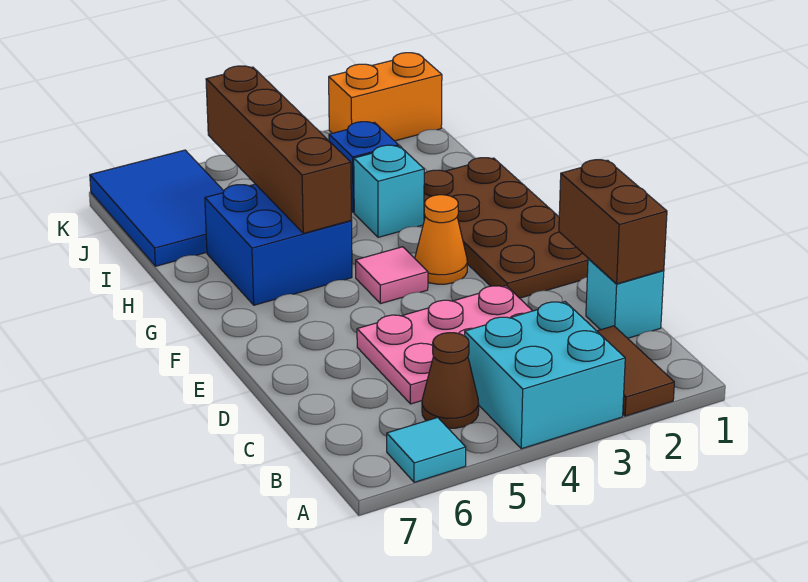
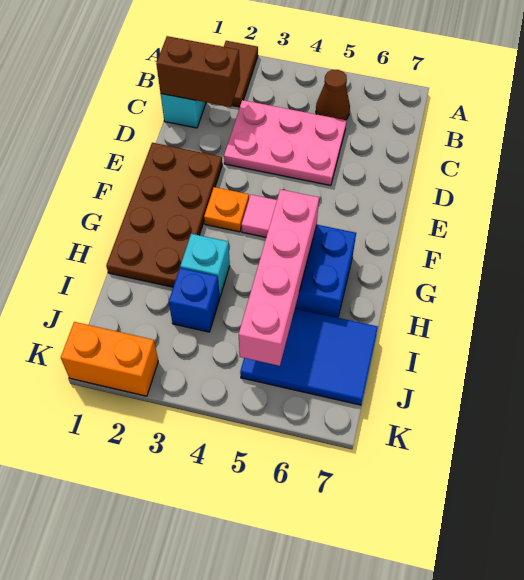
cyan brick A3:B4 level 1 -> none
cyan tile A6 level 1 -> none
brown brick C1:D1 level 2 -> brown brick C1:C2 level 2
orange cone F3 level 1 -> orange plate F3 level 1
brown brick G5:J5 level 2 -> pink brick G5:J5 level 2
blue tile I6:K7 level 1 -> blue tile I5:J7 level 1

